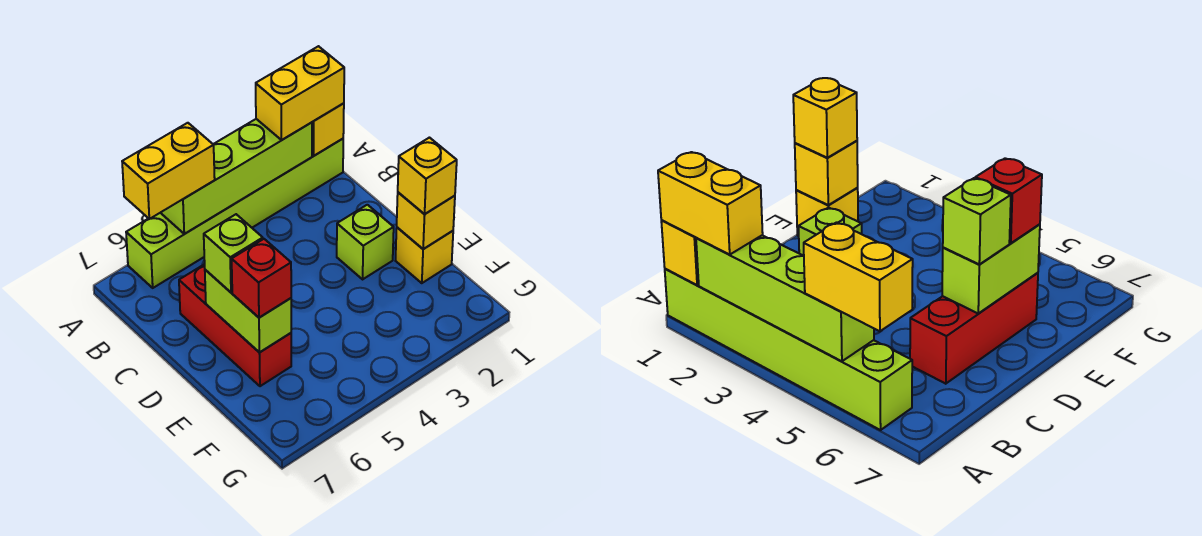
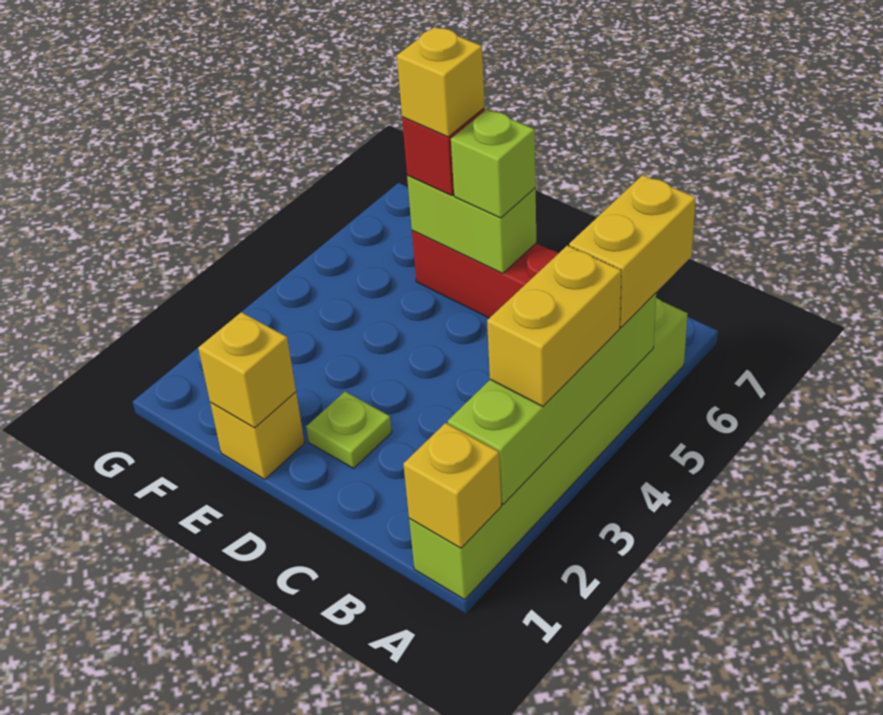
yellow brick A1:A2 level 3 -> yellow brick A3:A4 level 3
lime brick D2 level 1 -> lime plate D2 level 1
yellow brick E1 level 3 -> yellow brick E6 level 4

